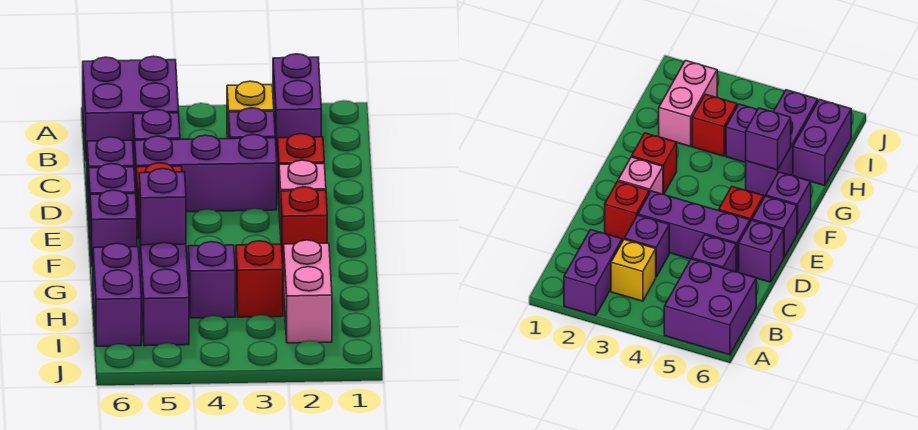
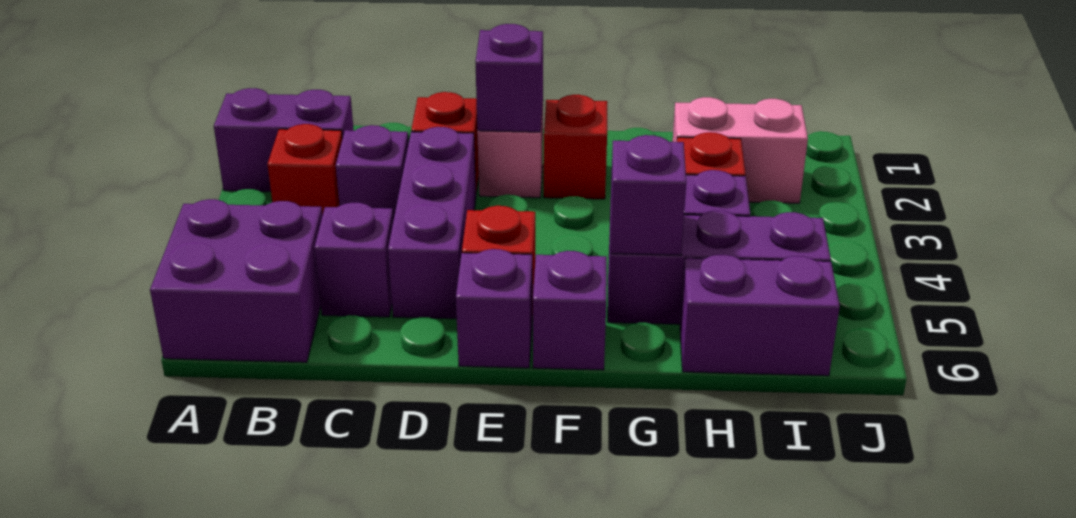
yellow brick B3 level 1 -> red brick B3 level 1
purple brick D6 level 1 -> purple brick E2 level 2

